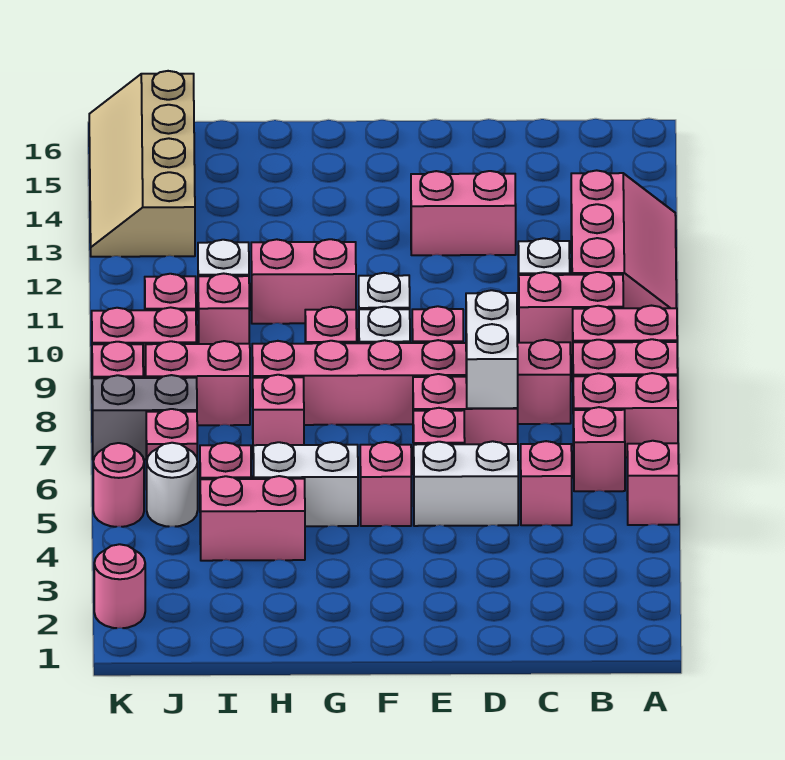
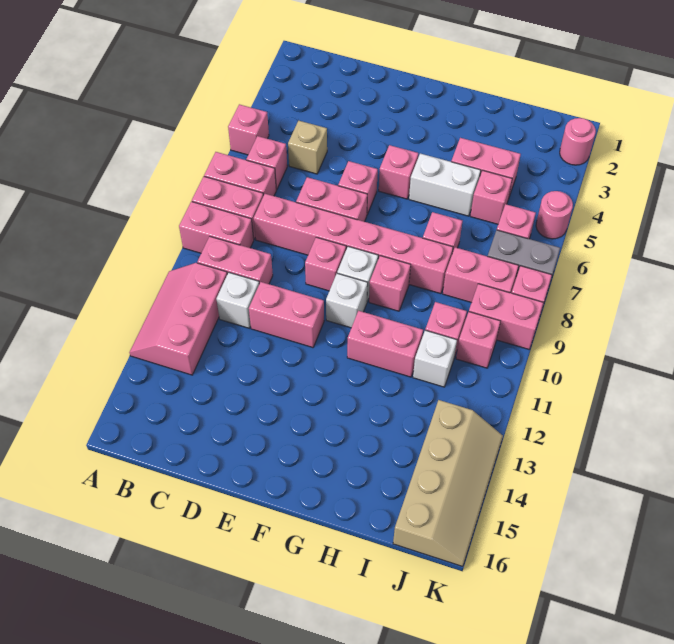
pink brick C5 level 1 -> tan brick C5 level 1
white brick D5:E5 level 1 -> none
white brick D7:D8 level 2 -> none
pink brick D13:E13 level 1 -> pink brick D11:E11 level 1
white round brick J5 level 1 -> none

